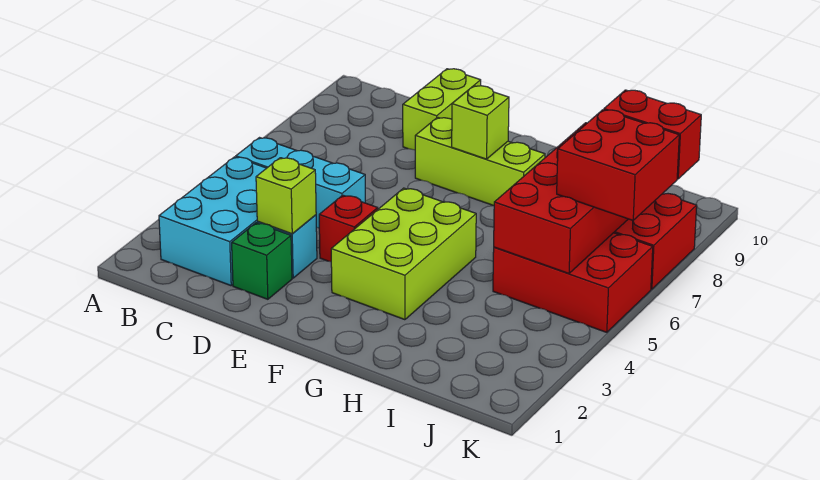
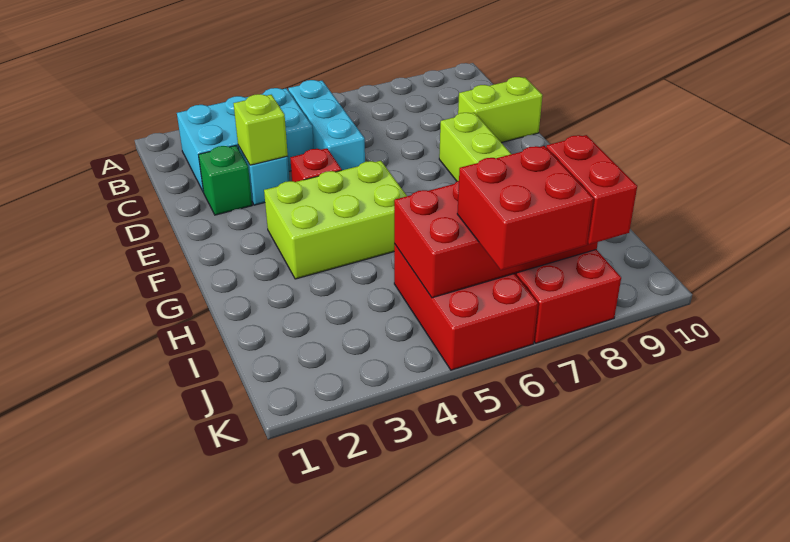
lime brick F8 level 2 -> none

